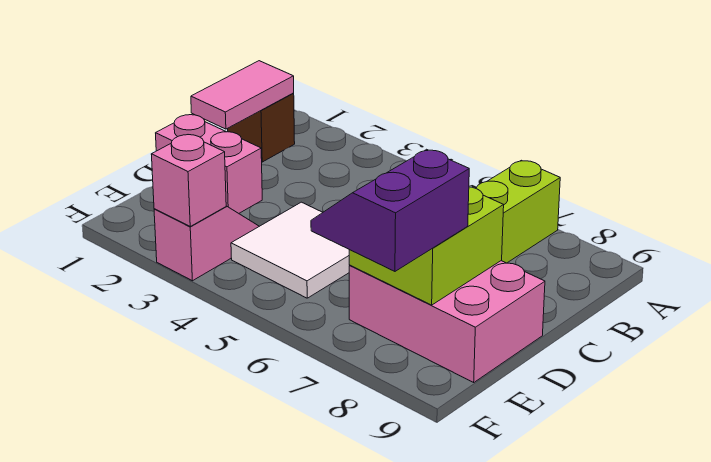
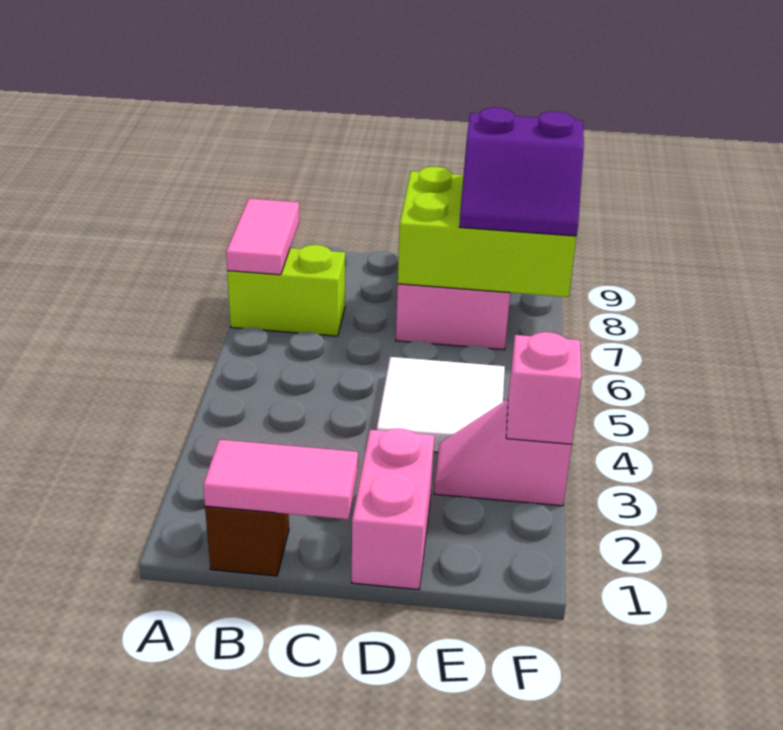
none -> pink tile A7:A8 level 2
lime brick D7:E8 level 2 -> lime brick D7:F8 level 2

